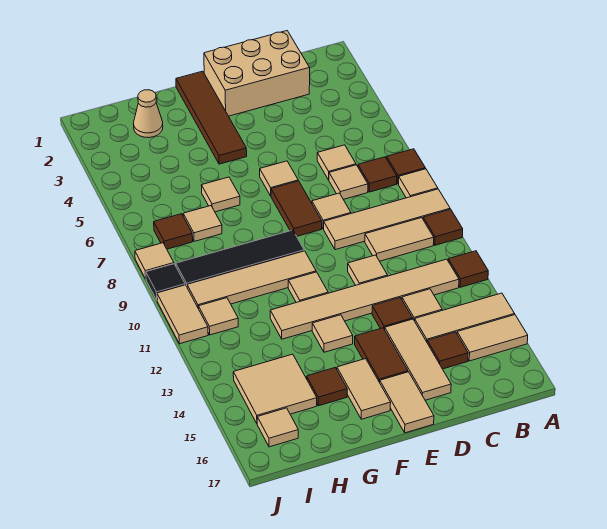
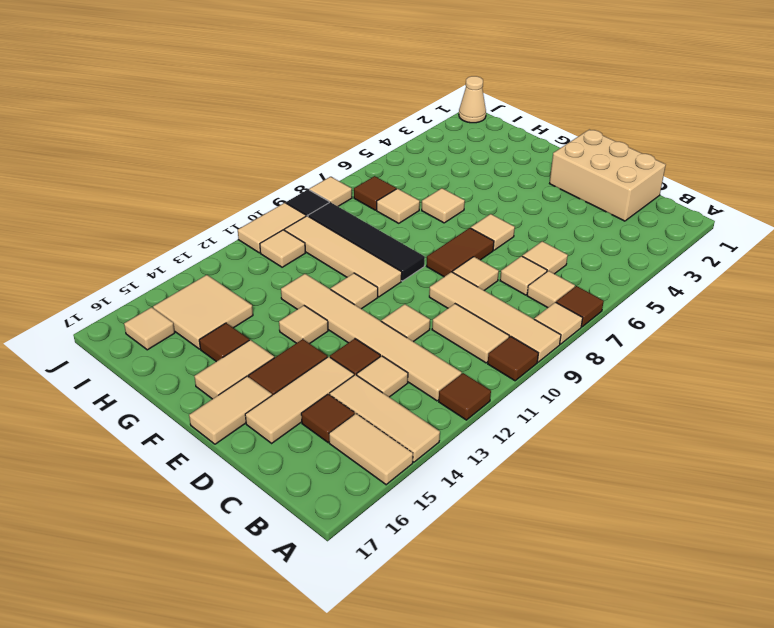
brown tile B7 level 1 -> tan tile B7 level 1
brown tile F1:F4 level 1 -> none
tan cone H2 level 1 -> tan cone J1 level 1

